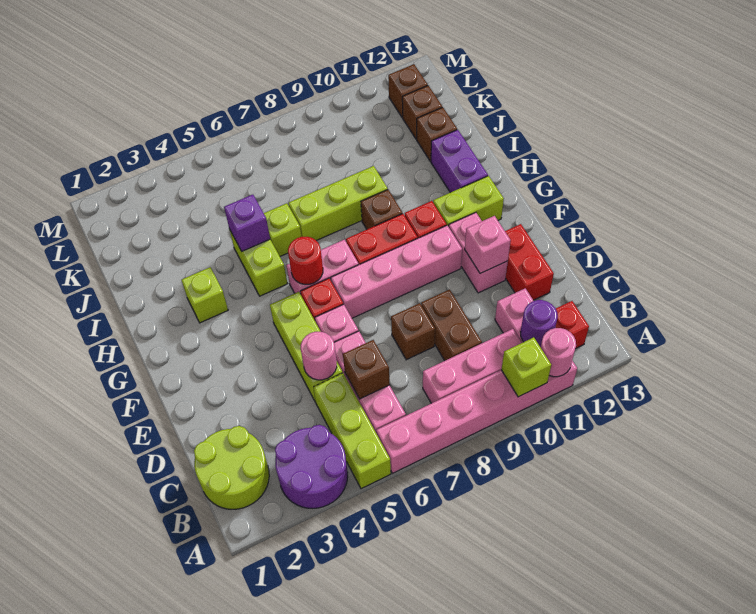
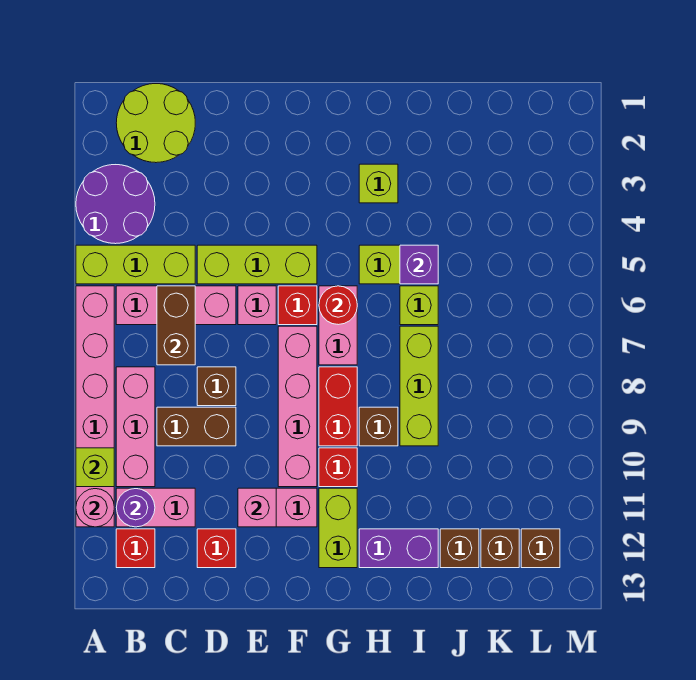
brown brick C6 level 2 -> brown brick C6:C7 level 2
pink round brick D5 level 2 -> none
red brick D12:E12 level 1 -> red brick D12 level 1

